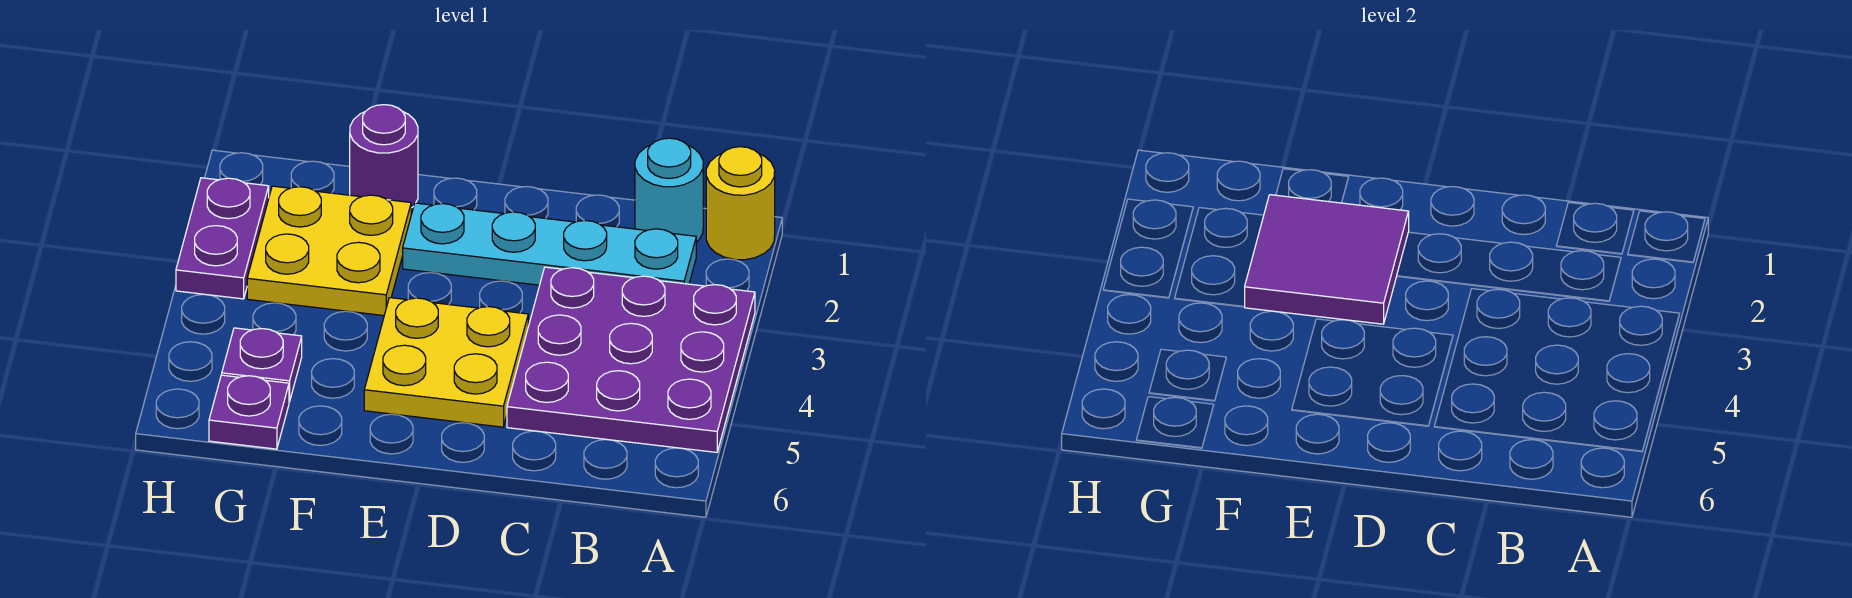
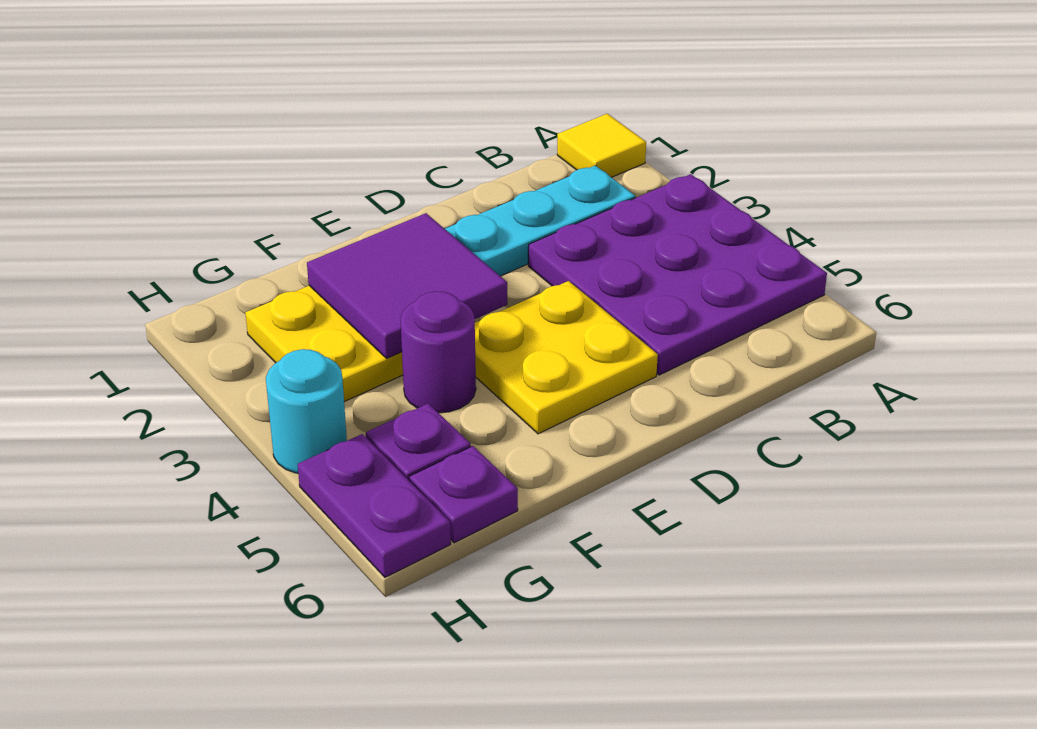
yellow round brick A1 level 1 -> yellow tile A1 level 1
cyan round brick B1 level 1 -> cyan round brick H4 level 1
purple round brick F1 level 1 -> purple round brick F4 level 1
purple plate H2:H3 level 1 -> purple plate H5:H6 level 1

